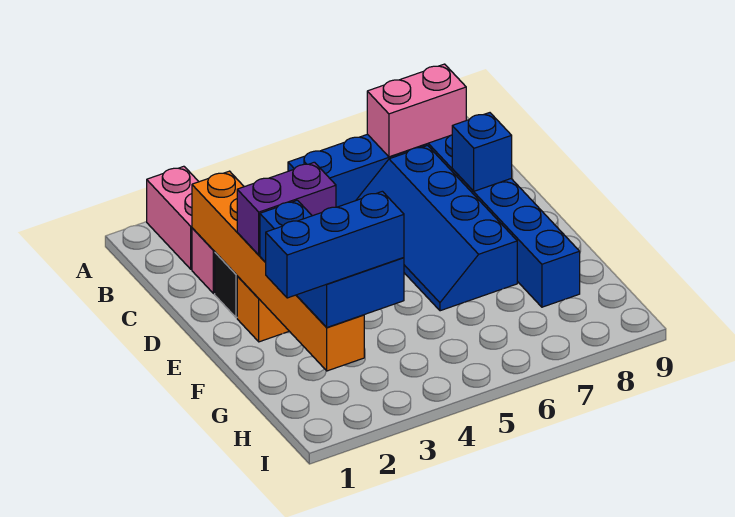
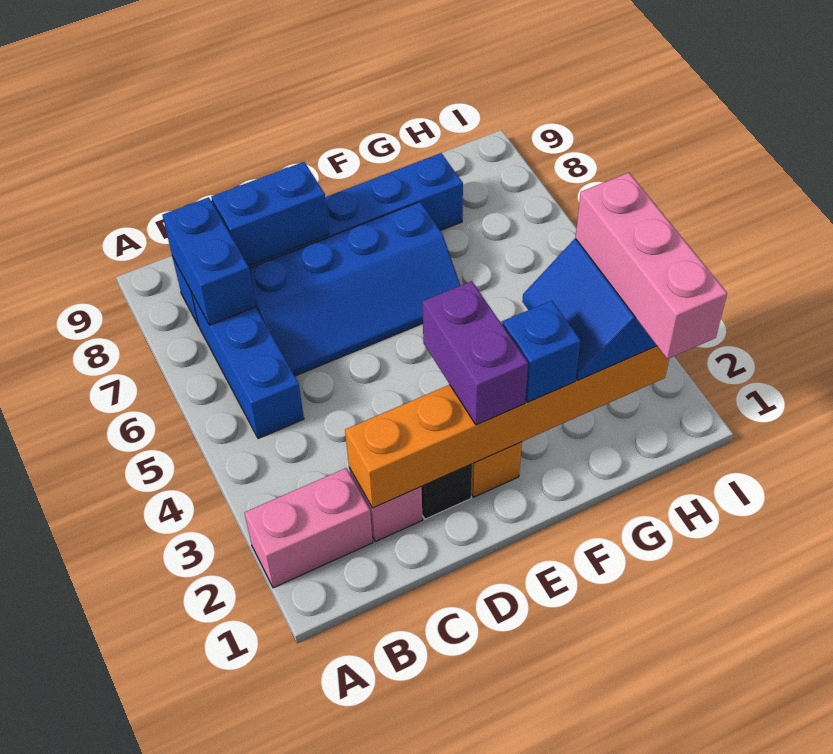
pink brick B7:B8 level 2 -> blue brick B7:B8 level 2
blue brick D8 level 2 -> blue brick C8:D8 level 2
blue brick H1:H3 level 4 -> pink brick H1:H3 level 4

